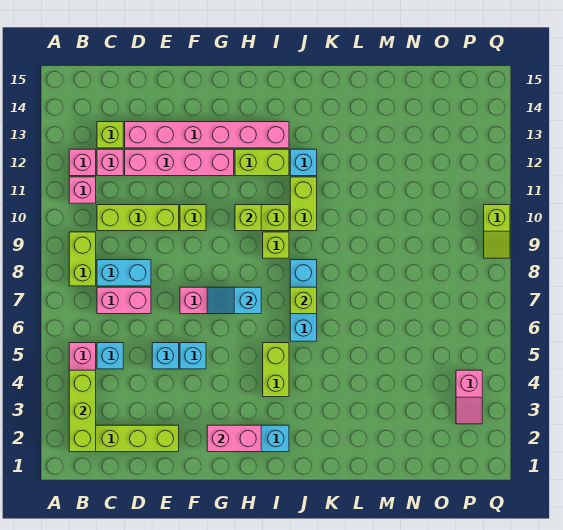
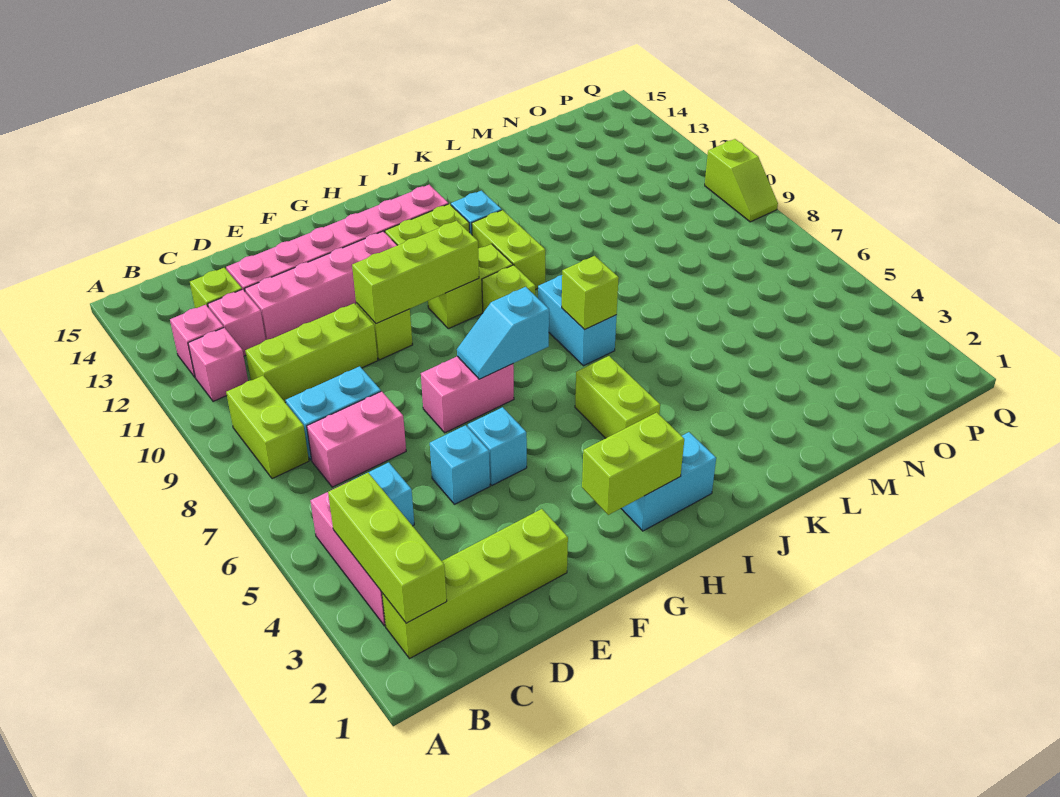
pink brick G2:H2 level 2 -> lime brick G2:H2 level 2
lime brick H10 level 2 -> lime brick F10:H10 level 2
cyan brick J6:J8 level 1 -> cyan brick J7:J8 level 1
pink slope P3:P4 level 1 top 4 -> none

